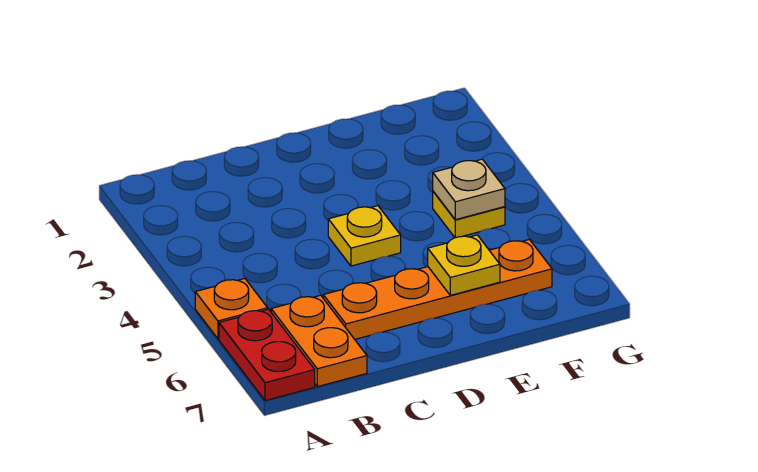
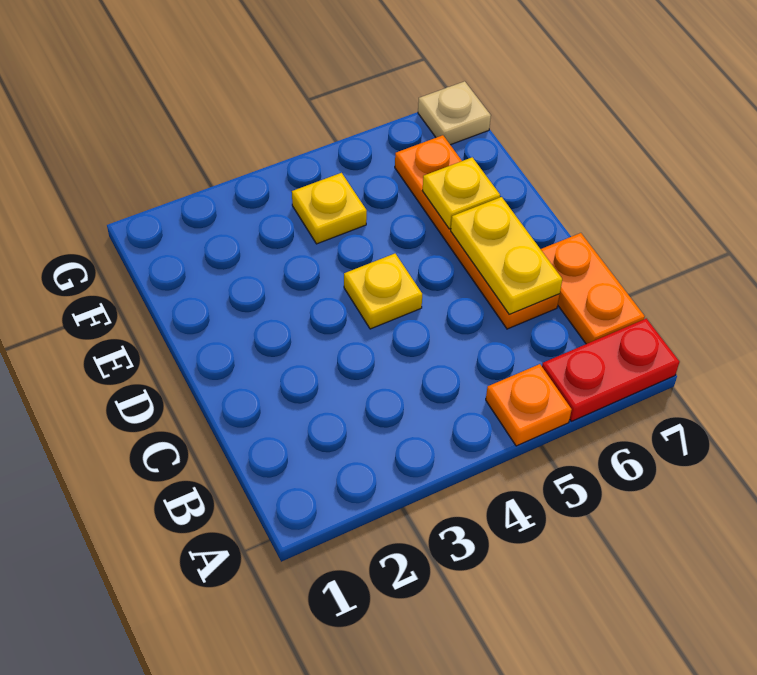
orange plate B6:B7 level 1 -> orange plate B7:C7 level 1
none -> yellow plate C6:D6 level 2
tan plate F4 level 2 -> tan plate G7 level 1

